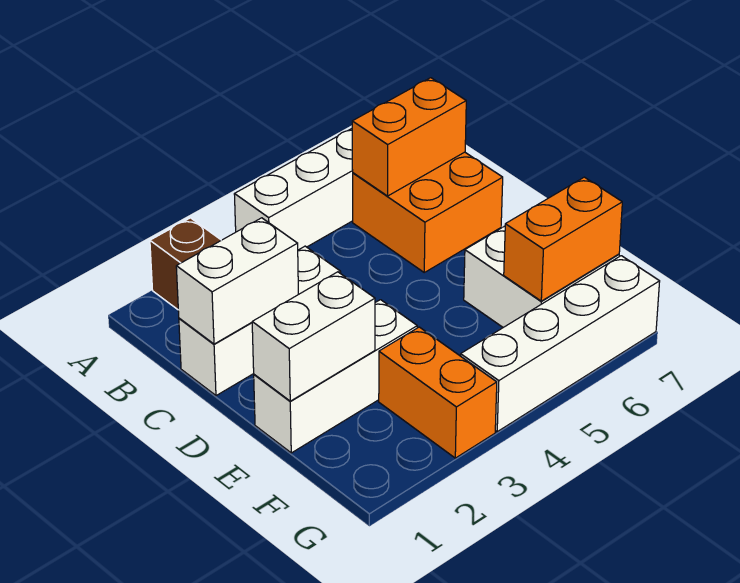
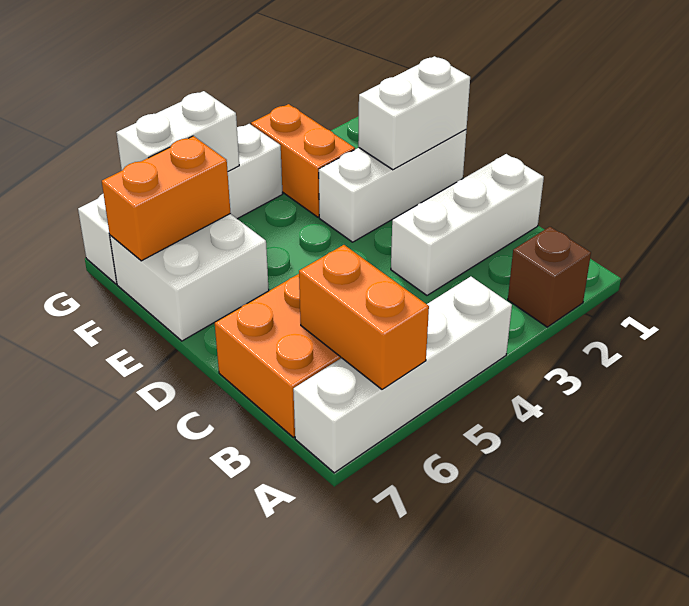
orange brick B6:B7 level 2 -> orange brick A6:B6 level 2
white brick C1:C2 level 2 -> white brick G5:G6 level 2

